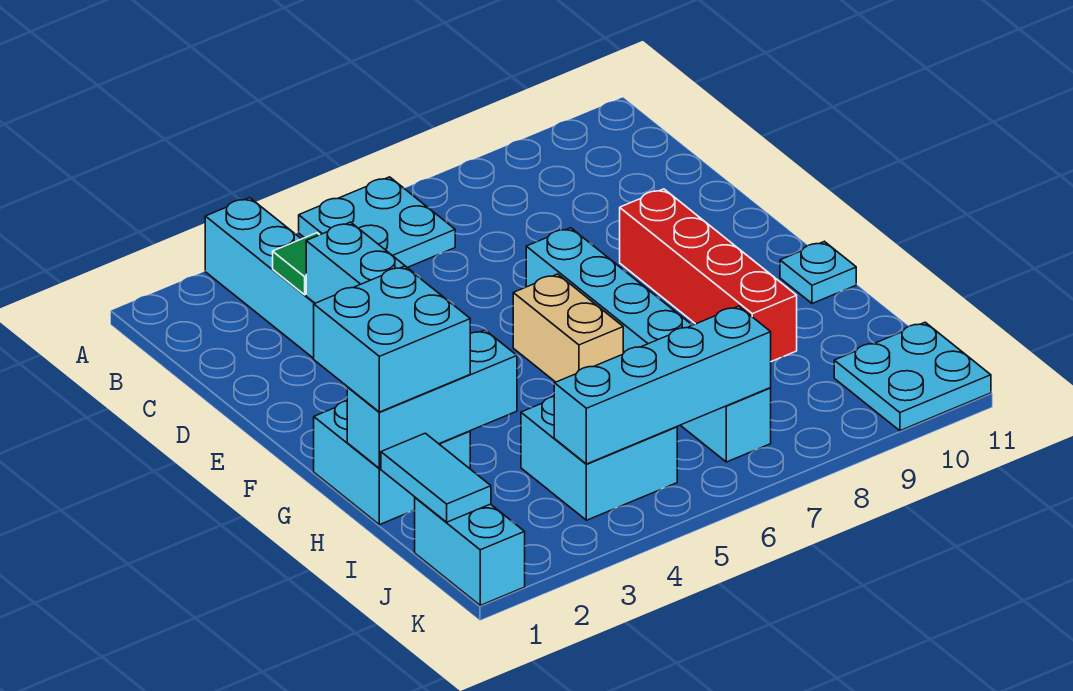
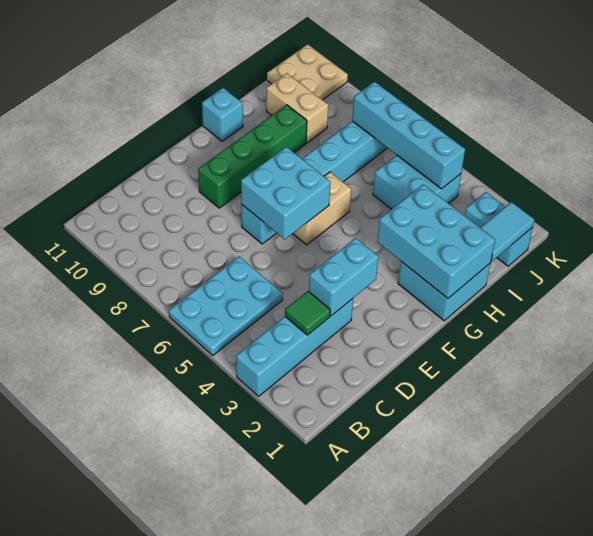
cyan plate A5:B6 level 1 -> cyan plate A5:C6 level 1
red brick E9:H9 level 1 -> green brick E9:H9 level 1
cyan brick G1:H2 level 3 -> cyan brick E6:F7 level 2
cyan plate G11 level 1 -> cyan brick G11 level 1
cyan brick H1:H3 level 2 -> cyan brick G1:H3 level 2
none -> tan brick I9:I10 level 1
cyan brick J1:K1 level 1 -> cyan brick J1:J2 level 1
cyan plate J10:K11 level 1 -> tan plate J10:K11 level 1

